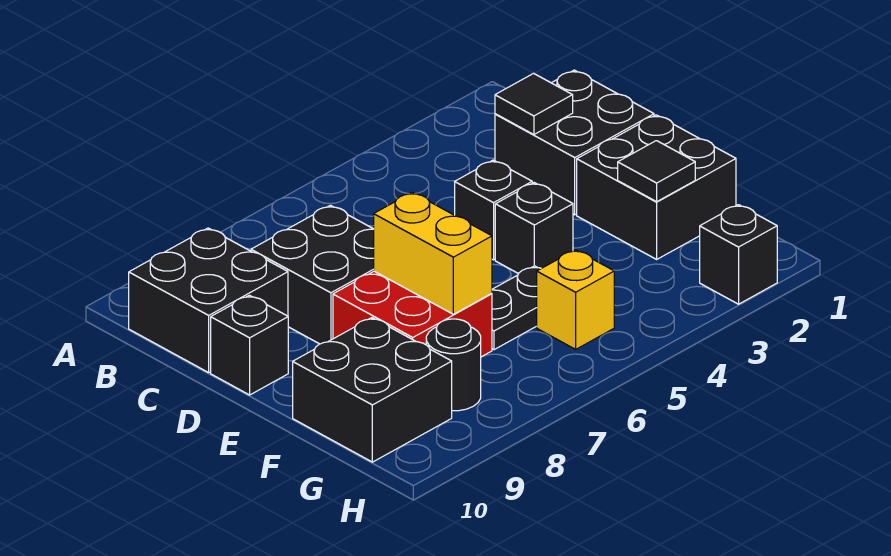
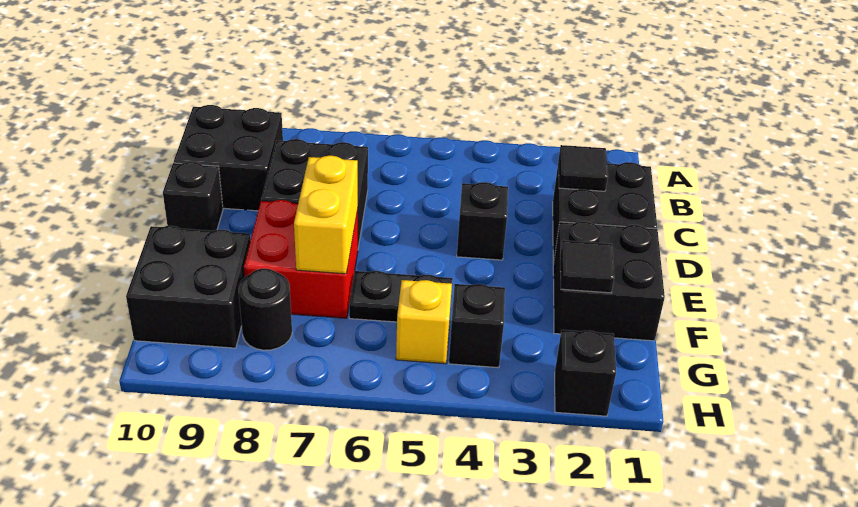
black brick E4 level 1 -> black brick G4 level 1

